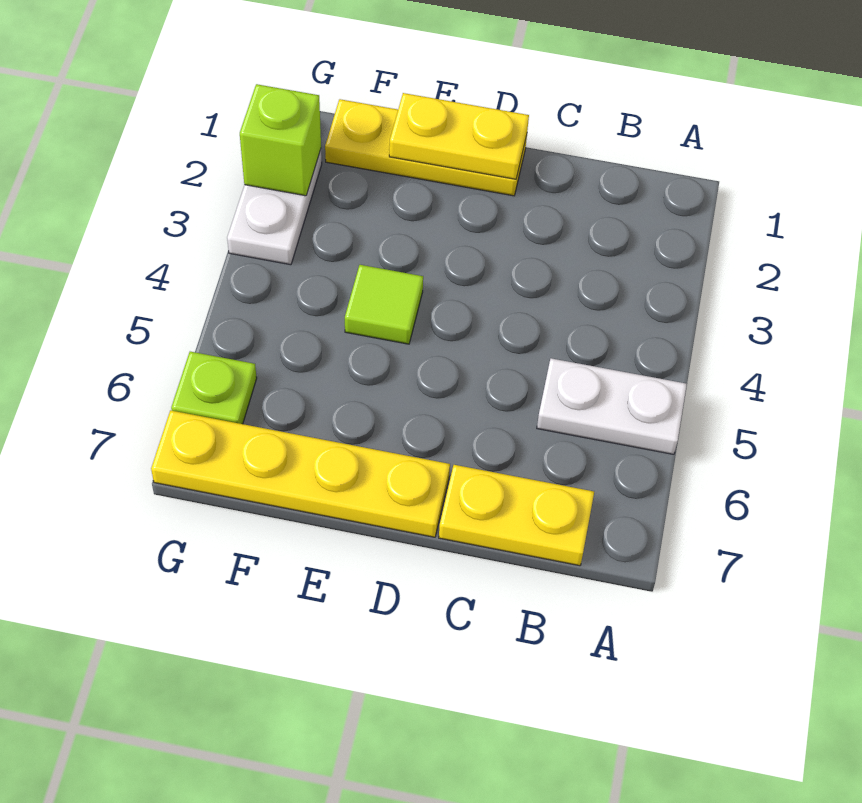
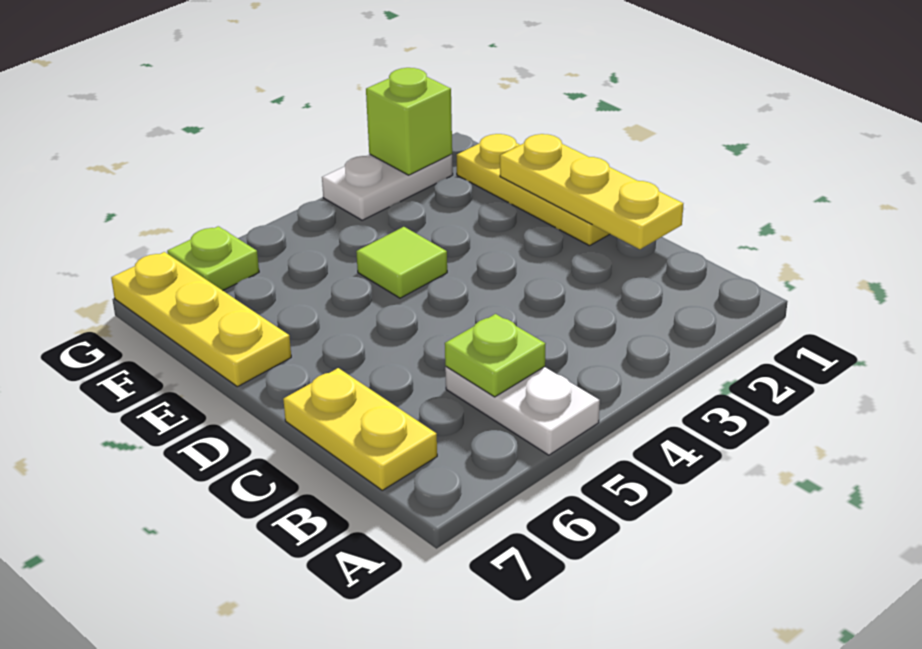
none -> lime plate B5 level 2
yellow plate D1:E1 level 2 -> yellow plate C1:E1 level 2
yellow plate D7:G7 level 1 -> yellow plate E7:G7 level 1

